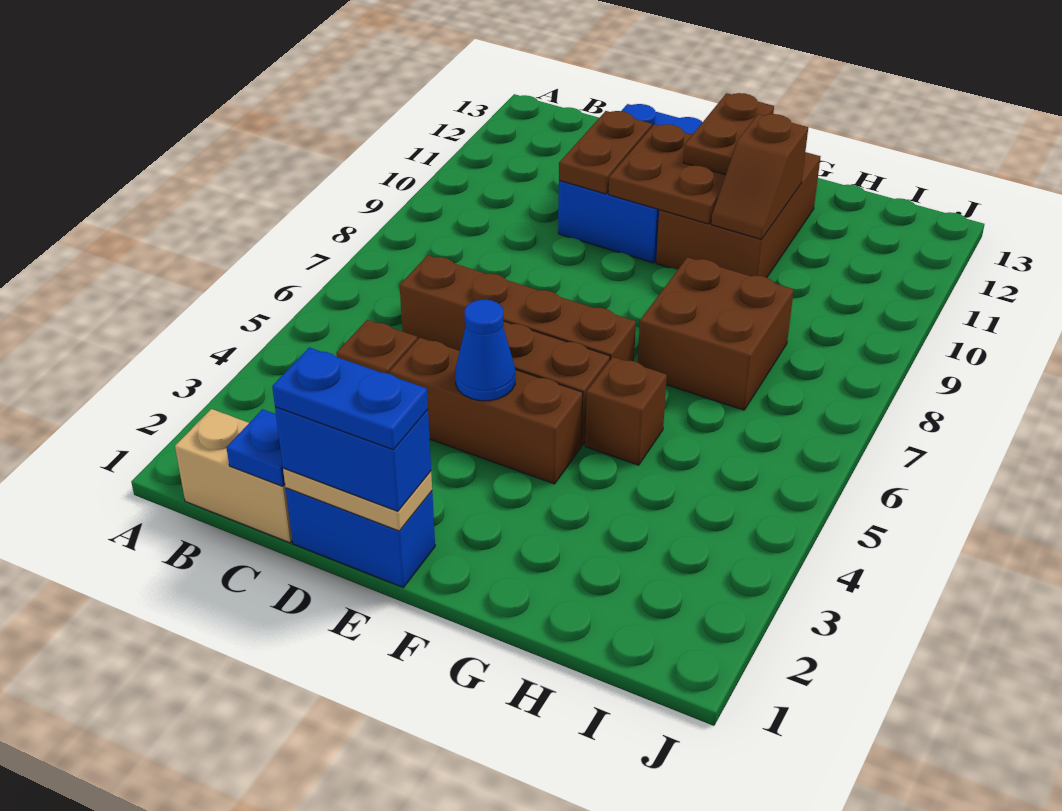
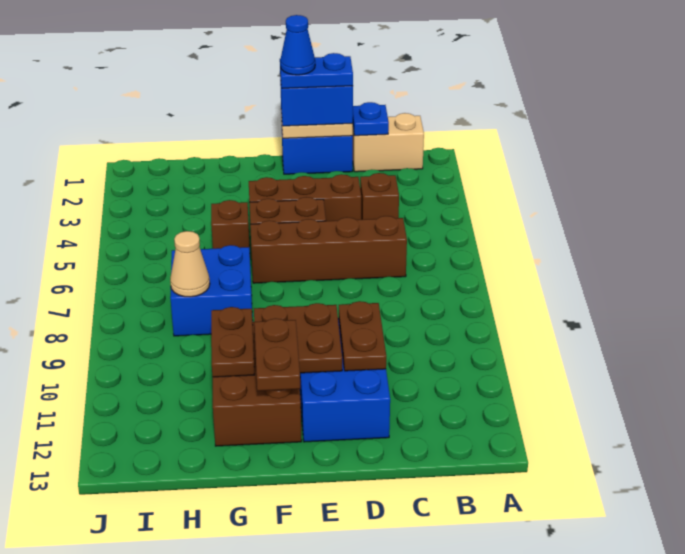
blue cone E4 level 2 -> blue cone E1 level 5
brown brick G7:H8 level 1 -> blue brick G7:H8 level 1
brown slope G10:G11 level 2 top 11 -> brown plate G10:G11 level 2
none -> tan cone H8 level 2

